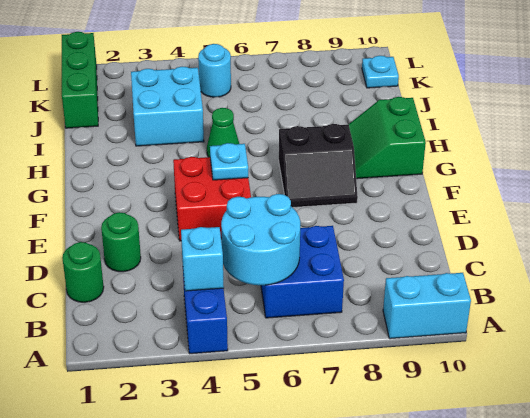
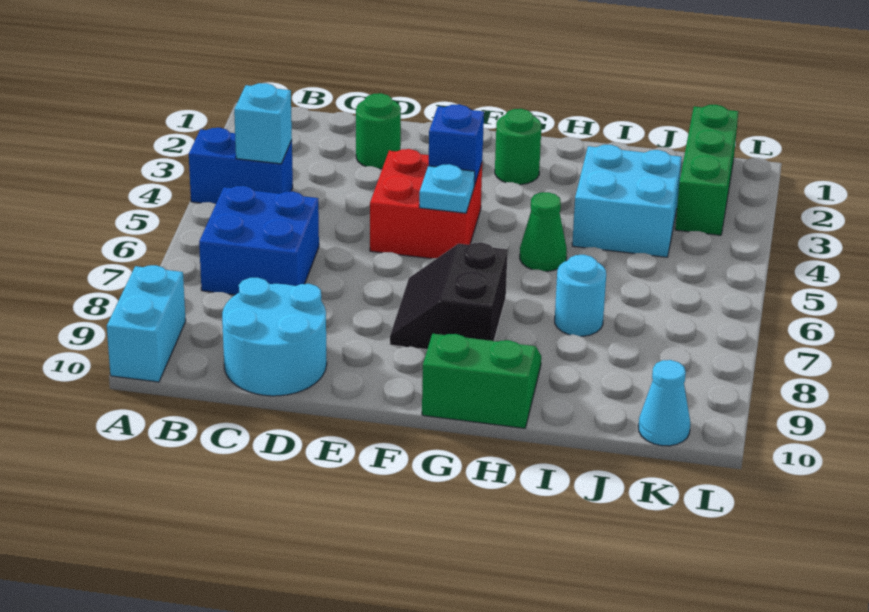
cyan round brick B5:C6 level 2 -> cyan round brick C9:D10 level 1
green round brick C1 level 1 -> green round brick G2 level 1
none -> blue brick F4 level 2
green brick J1:L1 level 1 -> green brick K1:K3 level 1
cyan round brick K5 level 1 -> cyan round brick I7 level 1
cyan plate K10 level 1 -> cyan cone K10 level 1

